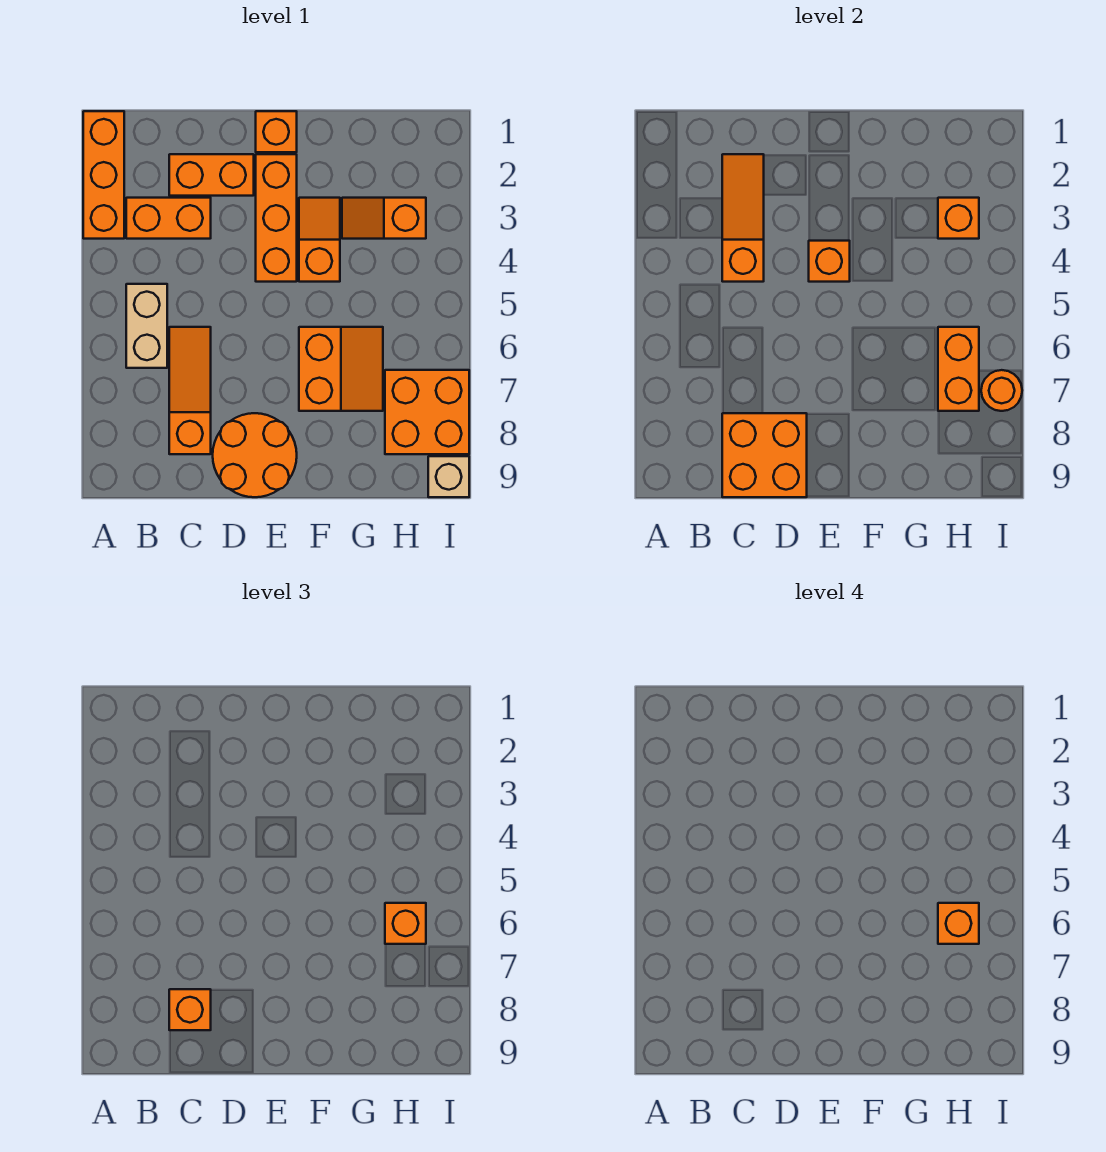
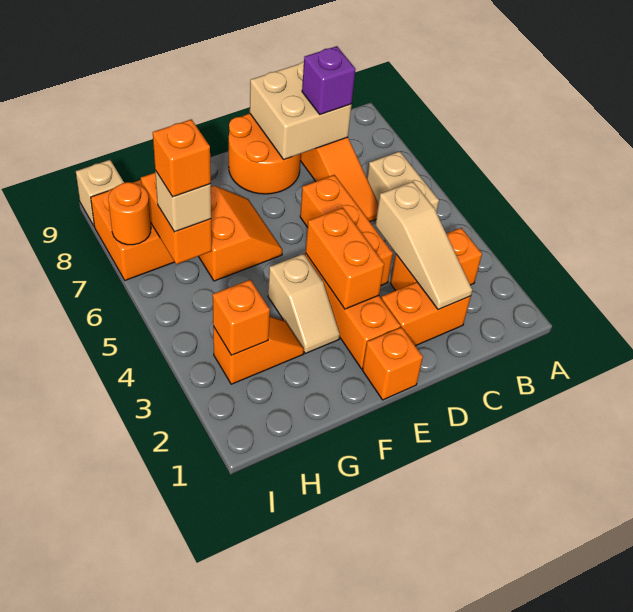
orange brick A1:A3 level 1 -> orange brick D4:D6 level 1
orange slope C2:C4 level 2 top 4 -> tan slope C2:C4 level 2 top 4
orange brick C8:D9 level 2 -> tan brick C8:D9 level 2
orange brick C8 level 3 -> purple brick C8 level 3
orange brick E4 level 2 -> orange brick E3:E4 level 2
orange slope F3:F4 level 1 top 4 -> tan slope F3:F4 level 1 top 4
orange slope F6:G7 level 1 top F -> orange slope F6:G7 level 1 top G
orange brick H6 level 3 -> tan brick H6 level 3

